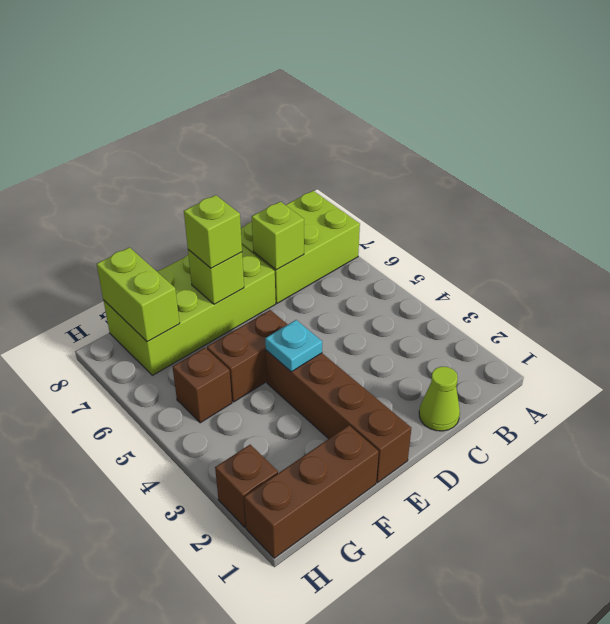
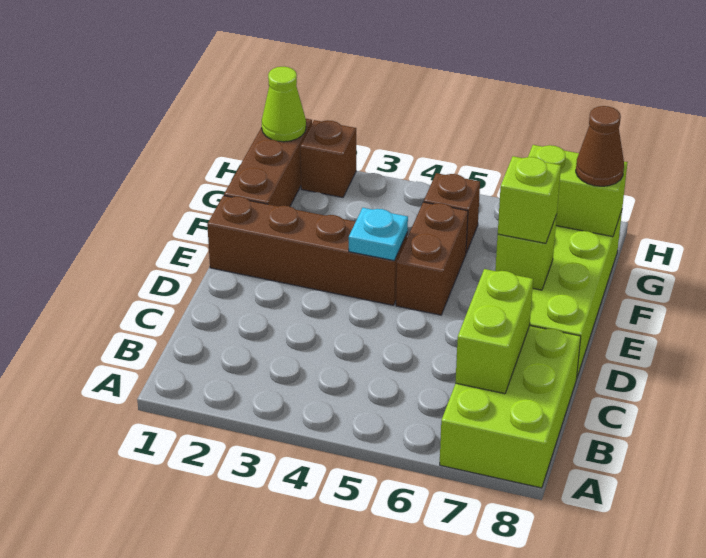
lime cone C1 level 1 -> lime cone H1 level 2
lime brick C7 level 2 -> lime brick B7:C7 level 2
none -> brown cone G8 level 3

